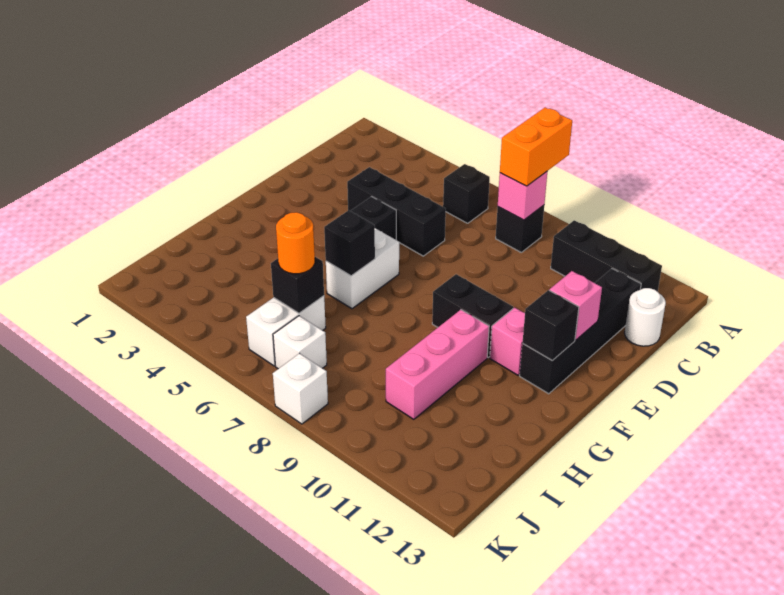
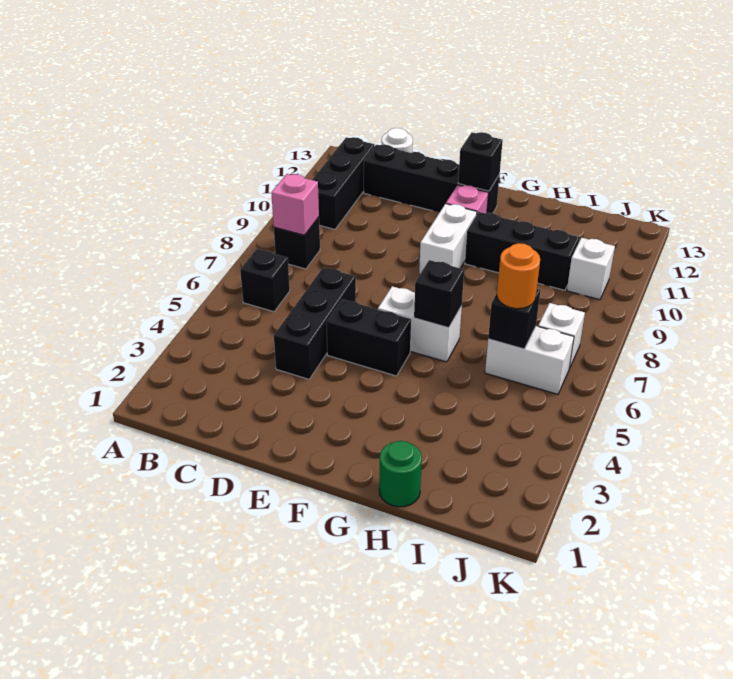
orange brick A8:B8 level 3 -> none
pink brick E12 level 2 -> none
black brick F9:F10 level 1 -> white brick F9:F10 level 1
pink brick G10:I10 level 1 -> black brick G10:I10 level 1
none -> green round brick H1 level 1
white brick K8 level 1 -> white brick J10 level 1

